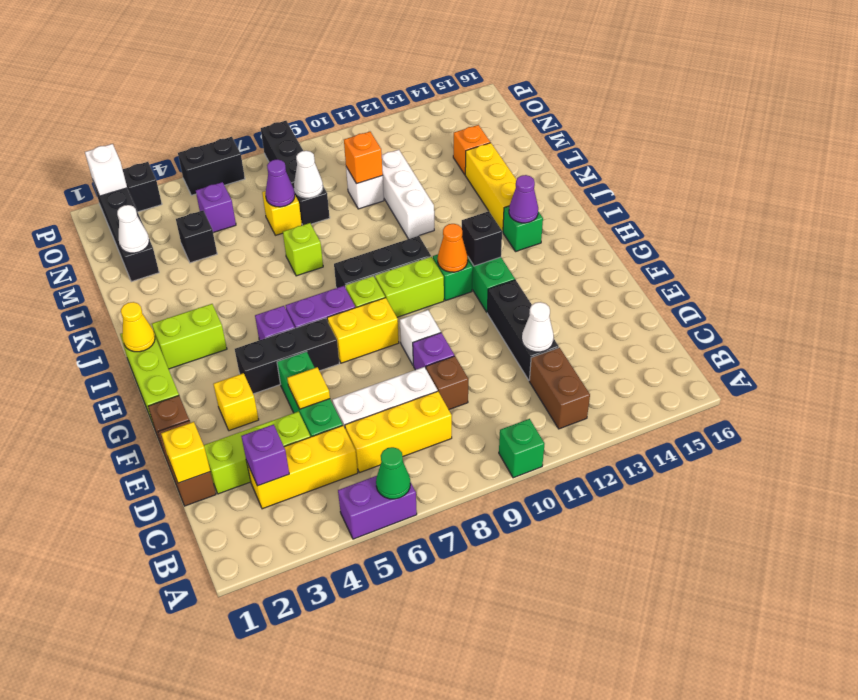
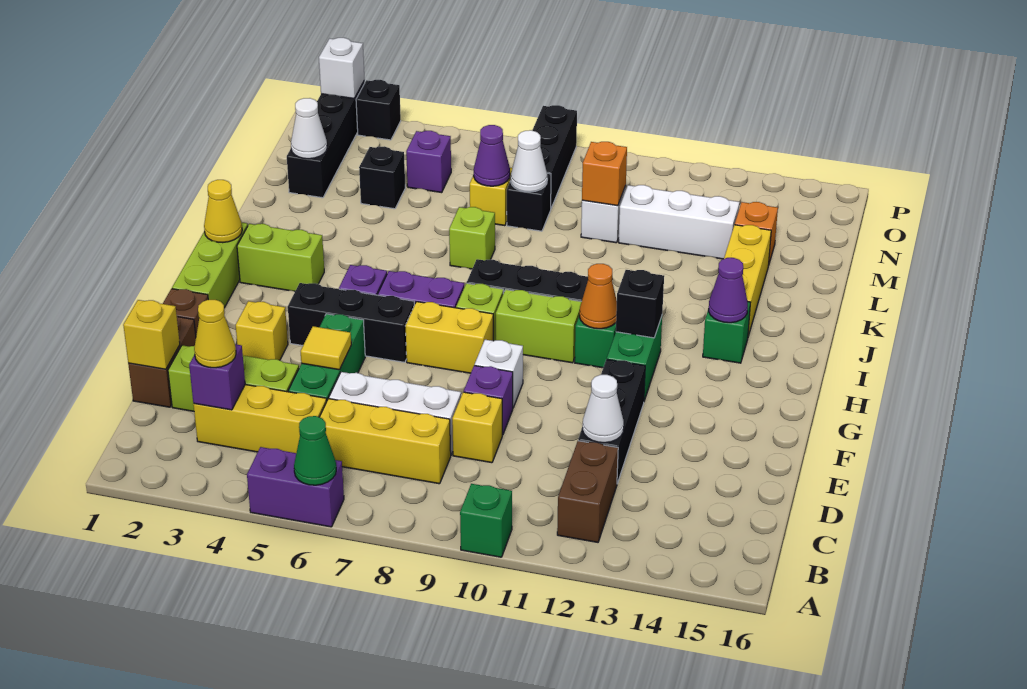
none -> yellow cone C3 level 3
brown brick D9 level 1 -> yellow brick D9 level 1
white brick K11:M11 level 1 -> white brick M11:M13 level 1
black brick P5:P6 level 1 -> none

